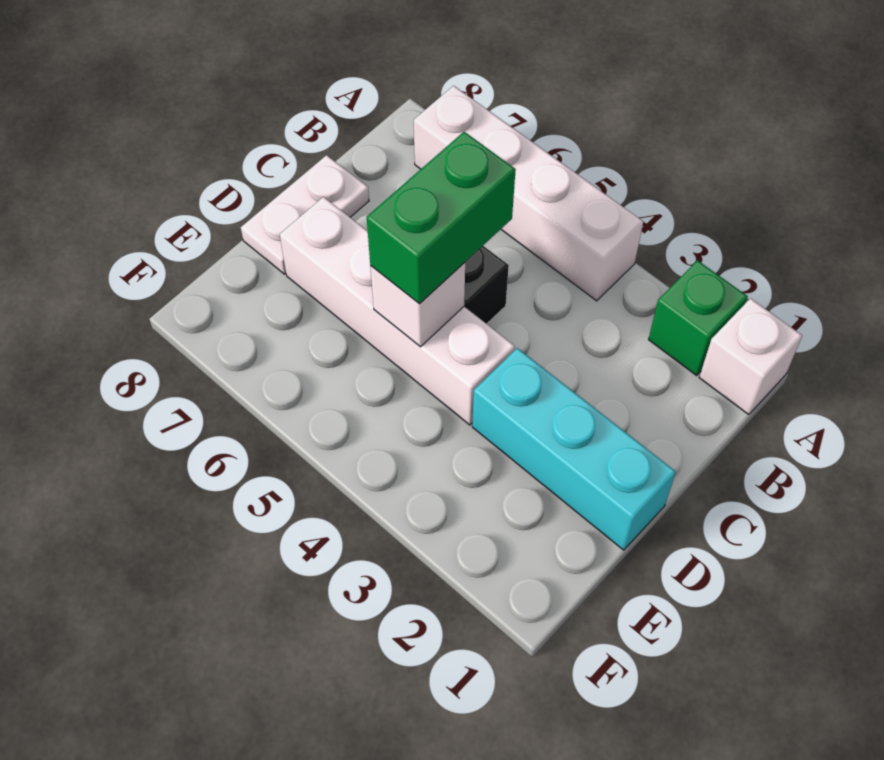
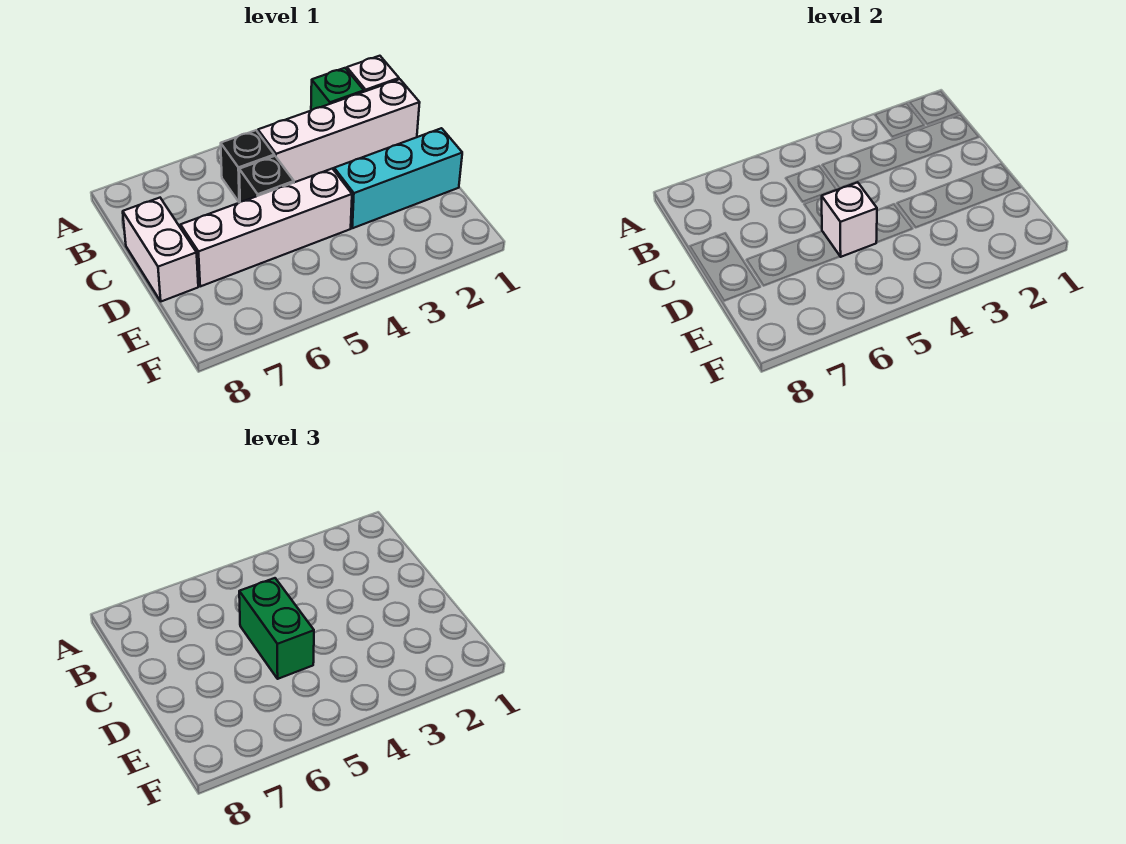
white brick A4:A7 level 1 -> white brick B1:B4 level 1
none -> black brick B5 level 1
white plate C8:D8 level 1 -> white brick C8:D8 level 1

